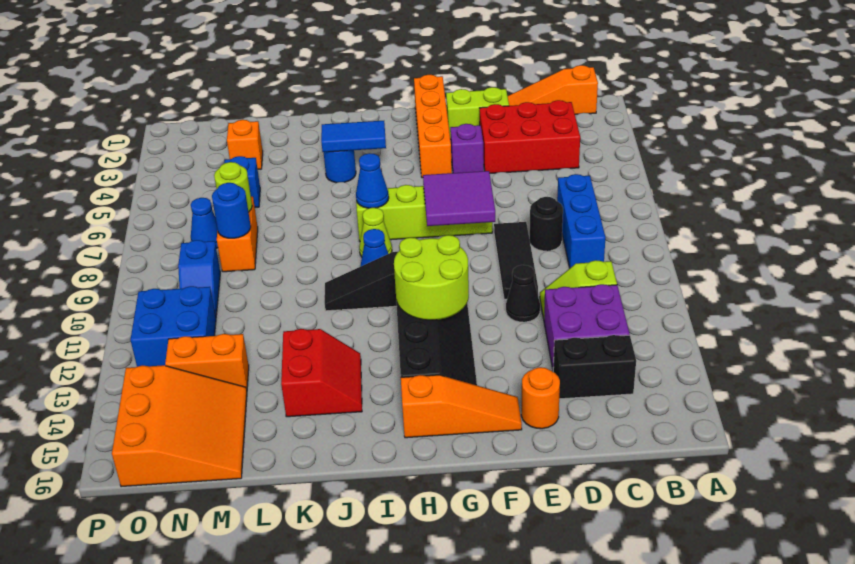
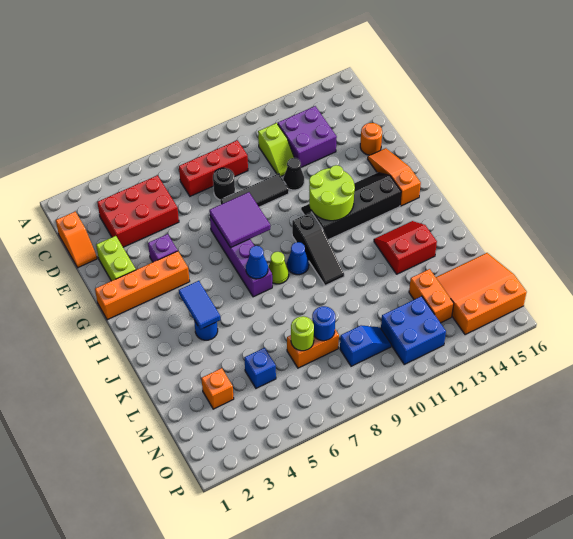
orange slope B1:D1 level 1 top B -> orange slope C1:D1 level 1 top C
red brick C3:E4 level 1 -> red brick C3:D5 level 1
blue brick C7:C9 level 1 -> red brick C7:C9 level 1
black brick C14:D14 level 1 -> none
lime brick F7:I7 level 1 -> purple brick F7:I7 level 1
blue cone N7 level 1 -> none

